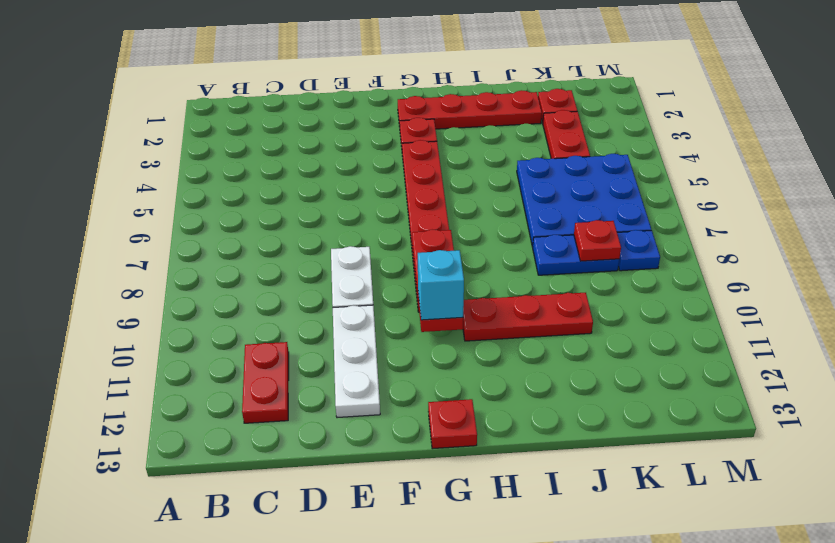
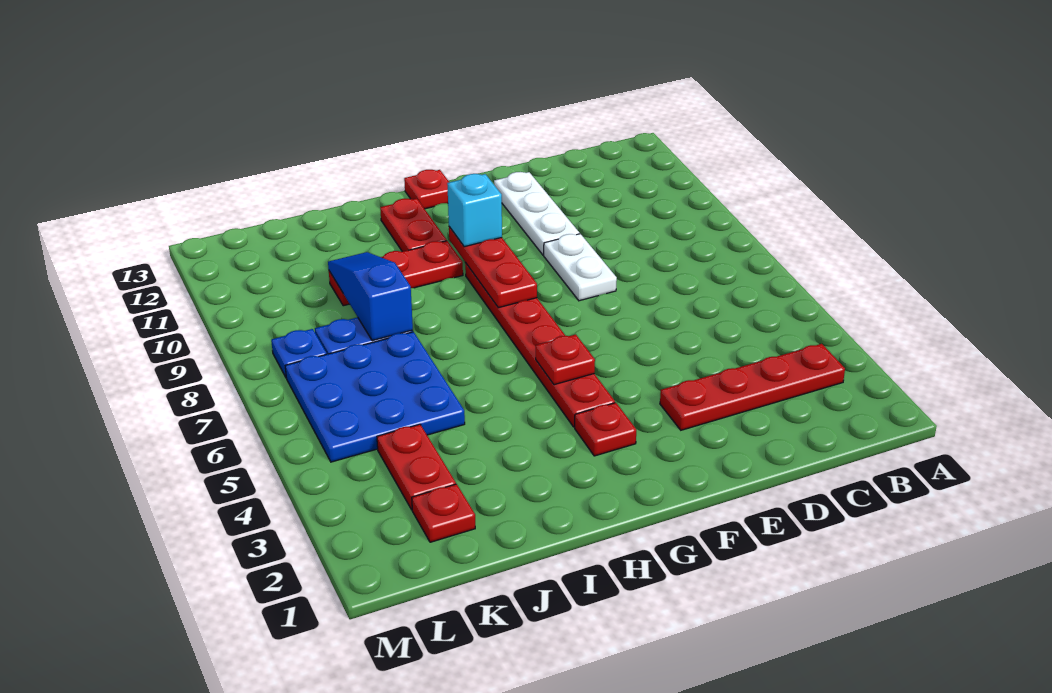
red plate C11:C12 level 1 -> red plate H11:H12 level 1
red plate G2:J2 level 1 -> red plate B3:E3 level 1
none -> blue slope J8:J10 level 2 top 8
red plate K8 level 2 -> red plate G5 level 2

